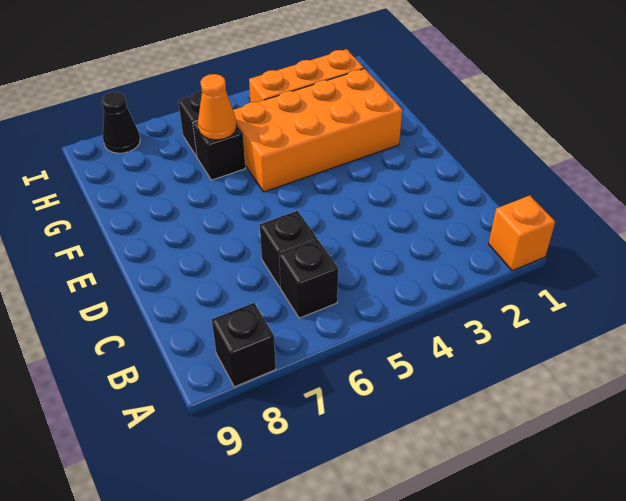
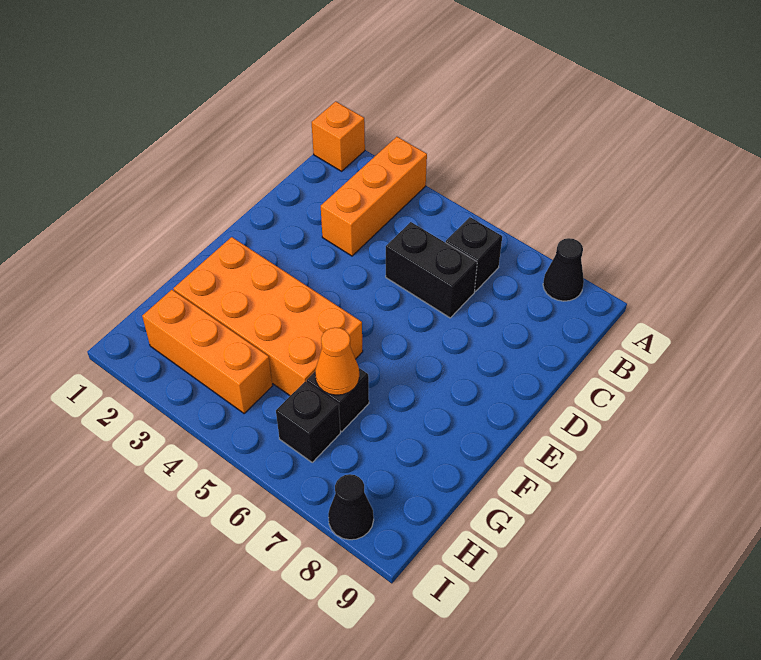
none -> orange brick A3:C3 level 1
black brick A8 level 1 -> black cone A8 level 1
black brick C6 level 1 -> black brick C5:C6 level 1

